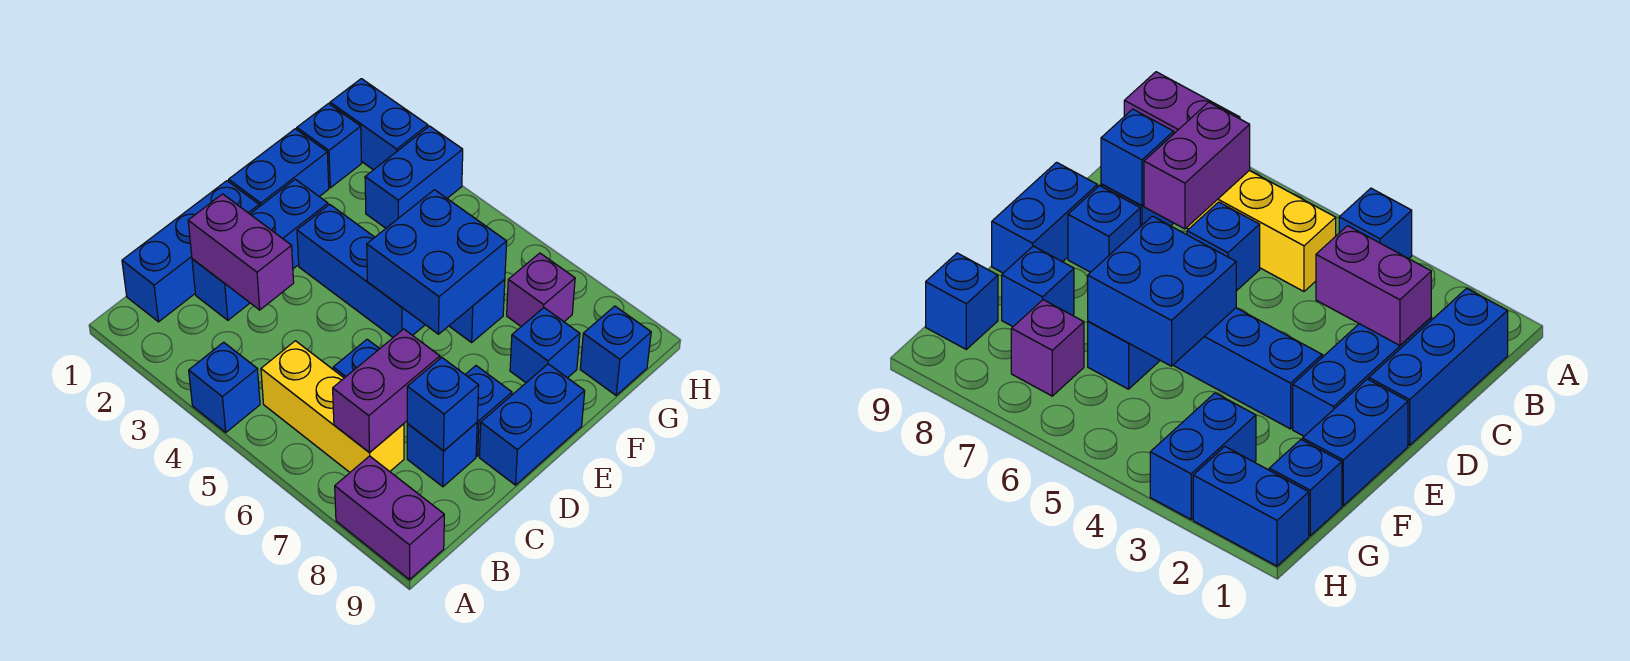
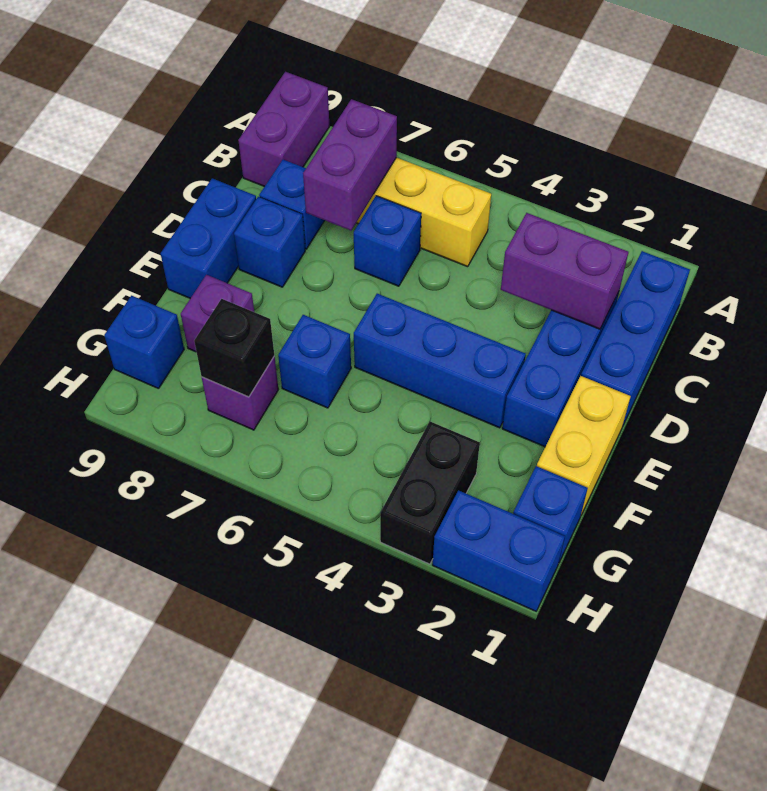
blue brick A4 level 1 -> none
purple brick A8:A9 level 1 -> purple brick A9:B9 level 1
blue brick C8 level 2 -> none
blue brick E1:F1 level 1 -> yellow brick E1:F1 level 1
blue brick E5:F6 level 2 -> none
blue brick F8 level 1 -> purple brick F8 level 1
blue brick G3:H3 level 1 -> black brick G3:H3 level 1
none -> black brick G7 level 2

